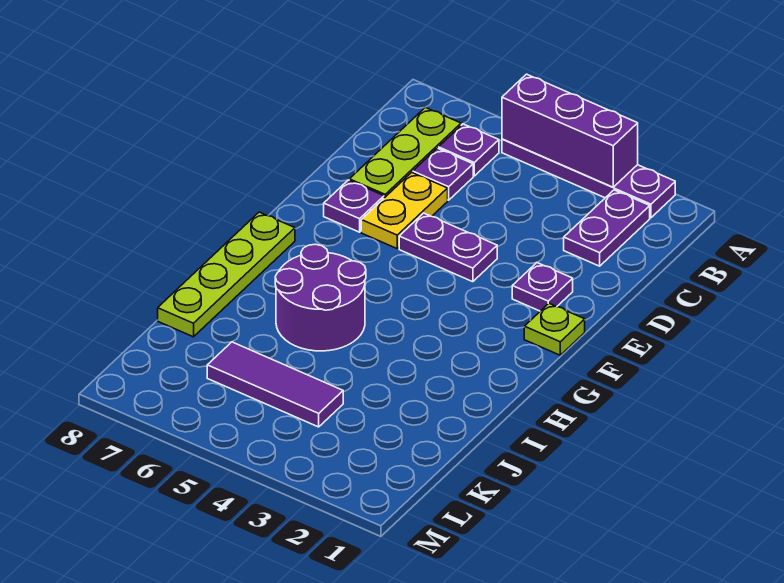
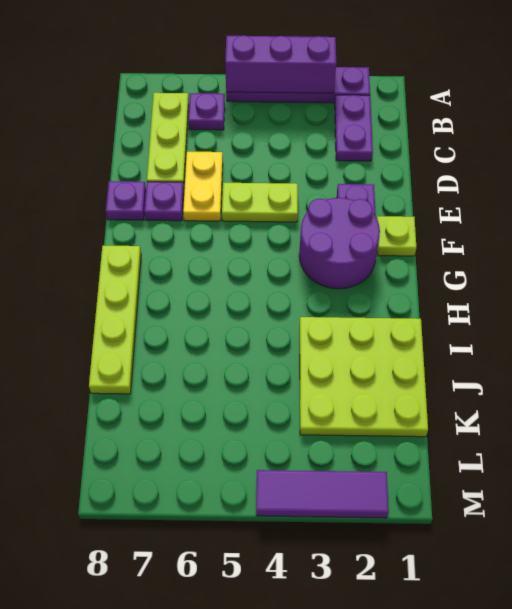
purple plate C6 level 1 -> purple plate E8 level 1
purple plate E4:E5 level 1 -> lime plate E4:E5 level 1
purple round brick H5:I6 level 1 -> purple round brick F2:G3 level 1
none -> lime plate I1:K3 level 1
purple tile K4:K6 level 1 -> purple tile M2:M4 level 1

